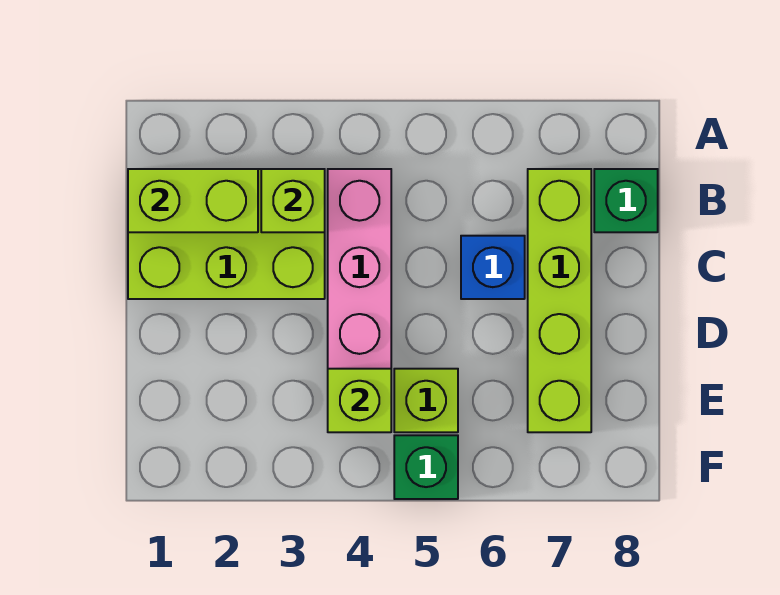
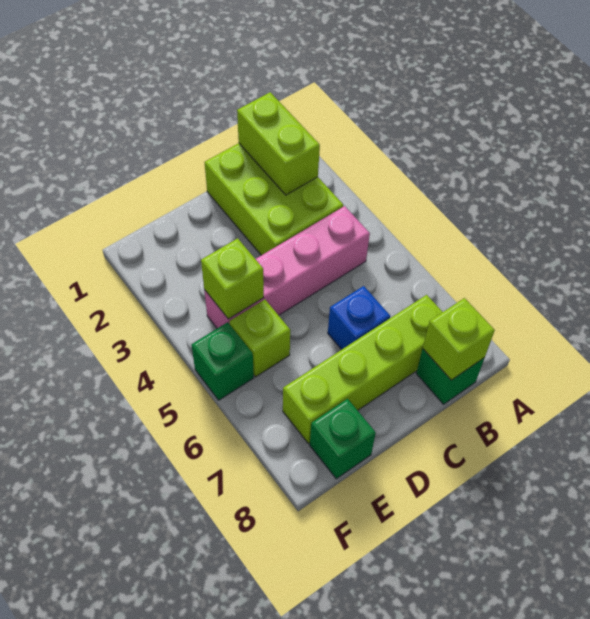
lime brick B3 level 2 -> lime brick B8 level 2
none -> green brick E8 level 1

